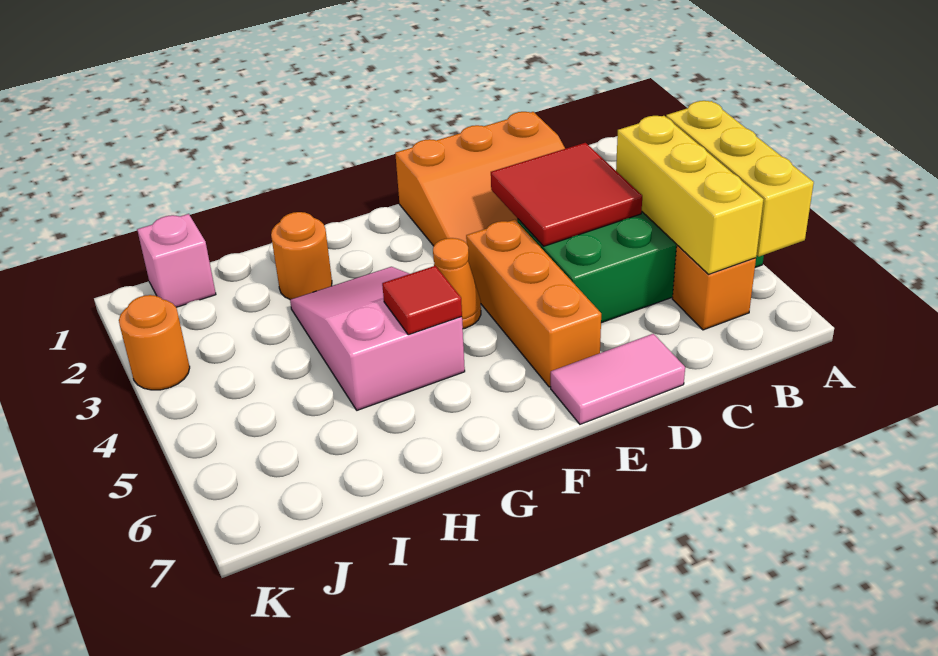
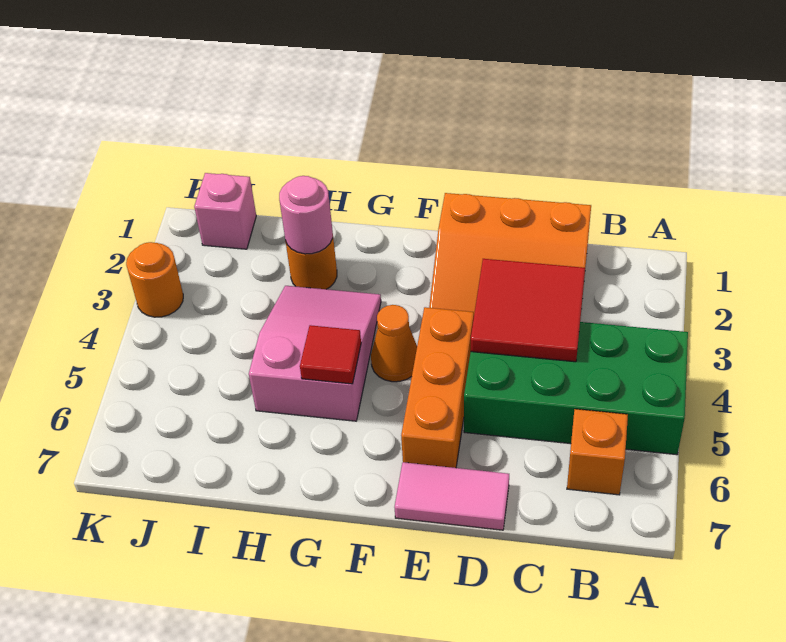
yellow brick A4:A6 level 2 -> none
yellow brick B4:B6 level 2 -> none
none -> pink round brick H2 level 2

